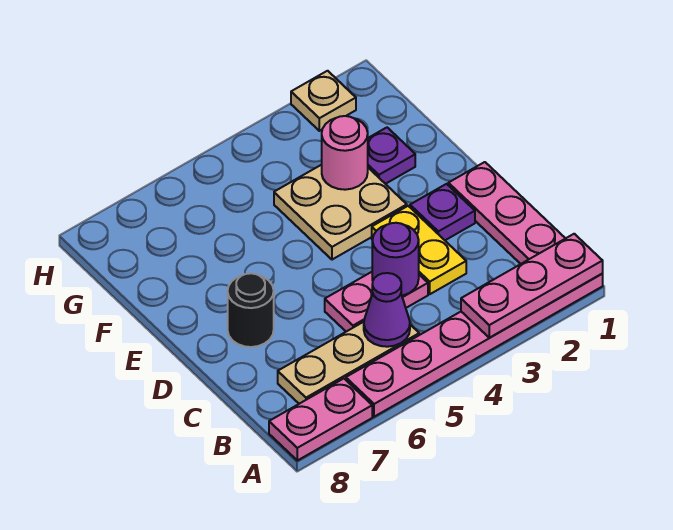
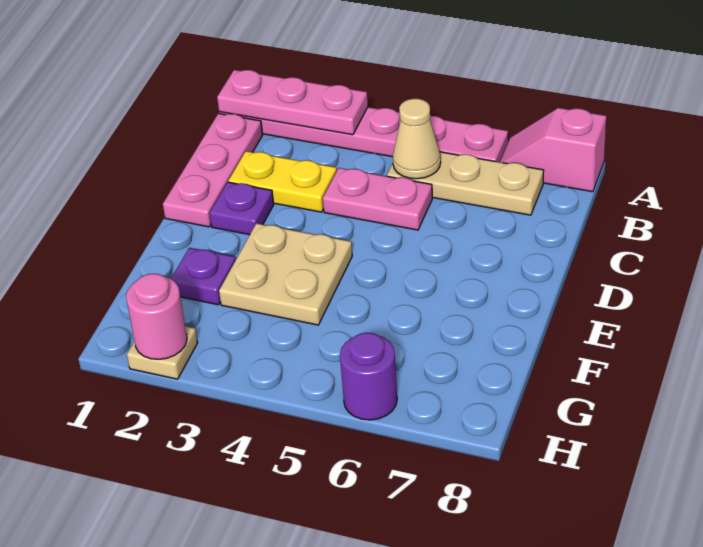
pink plate A7:A8 level 1 -> pink slope A7:A8 level 1 top 8
purple cone B5 level 2 -> tan cone B5 level 2
yellow plate C3:D3 level 1 -> yellow plate C2:C3 level 1
purple round brick C4 level 2 -> purple round brick H6 level 1
black round brick D7 level 1 -> none
pink round brick F3 level 2 -> pink round brick H2 level 2

